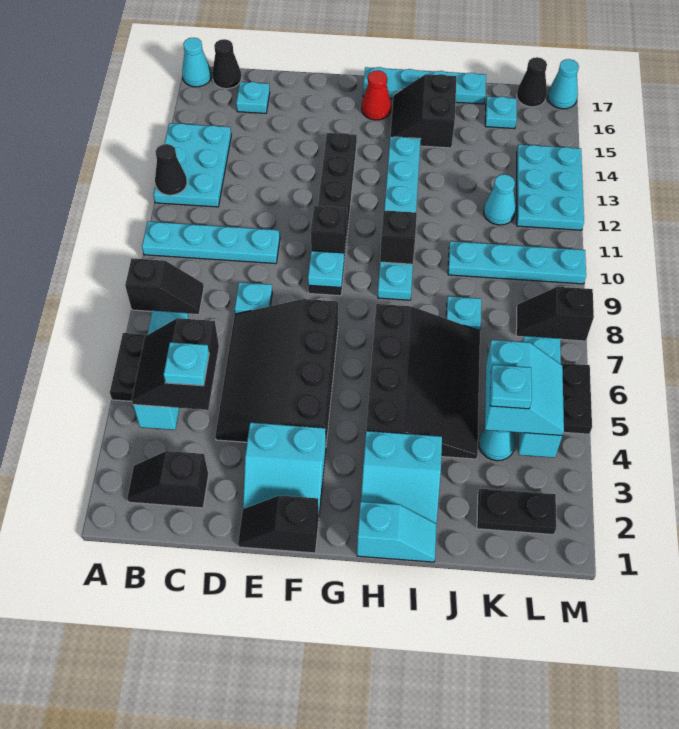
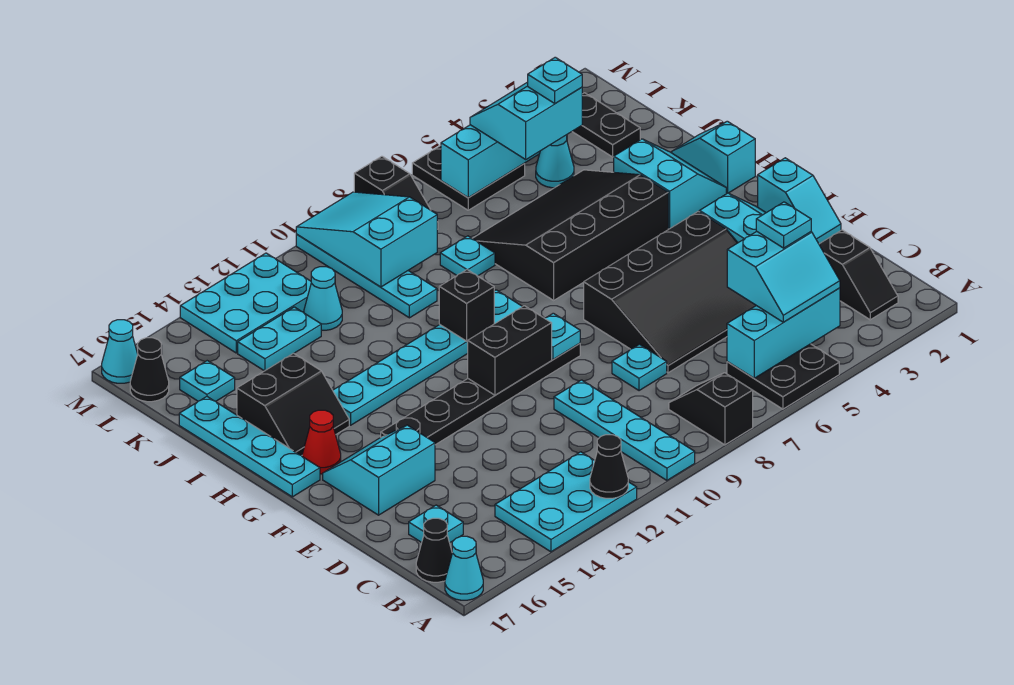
black slope B4:C5 level 3 top C -> cyan slope B4:C5 level 3 top C
black slope E1:F1 level 1 top F -> cyan slope E1:F1 level 1 top F
none -> cyan slope E15:F16 level 1 top E
black brick F10 level 2 -> black brick F10:F11 level 2
none -> cyan slope K9:M10 level 2 top K
none -> cyan plate K13:K14 level 1

